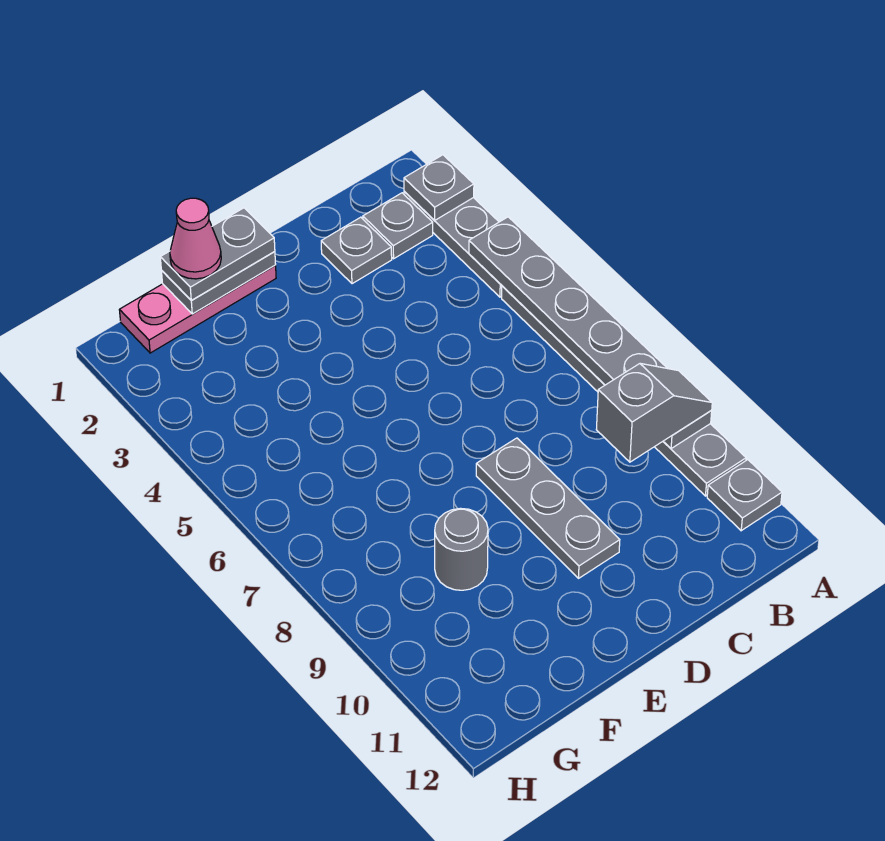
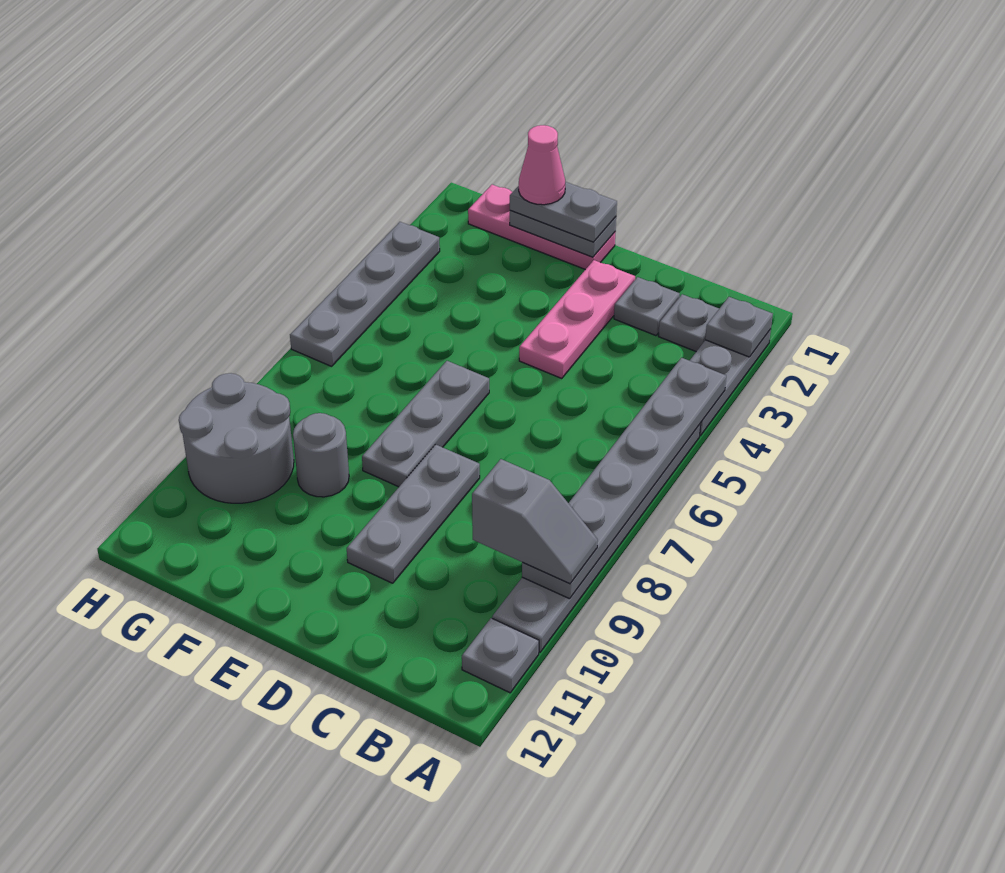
none -> pink plate D2:D4 level 1
none -> grey plate E6:E8 level 1
none -> grey round brick G9:H10 level 1
none -> grey plate H3:H6 level 1

